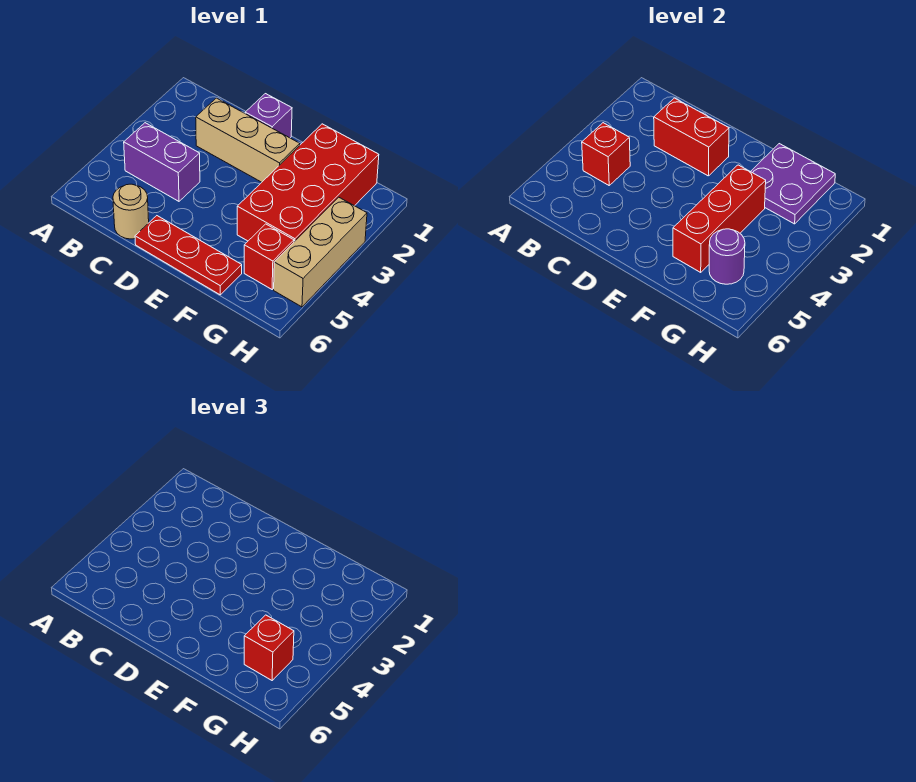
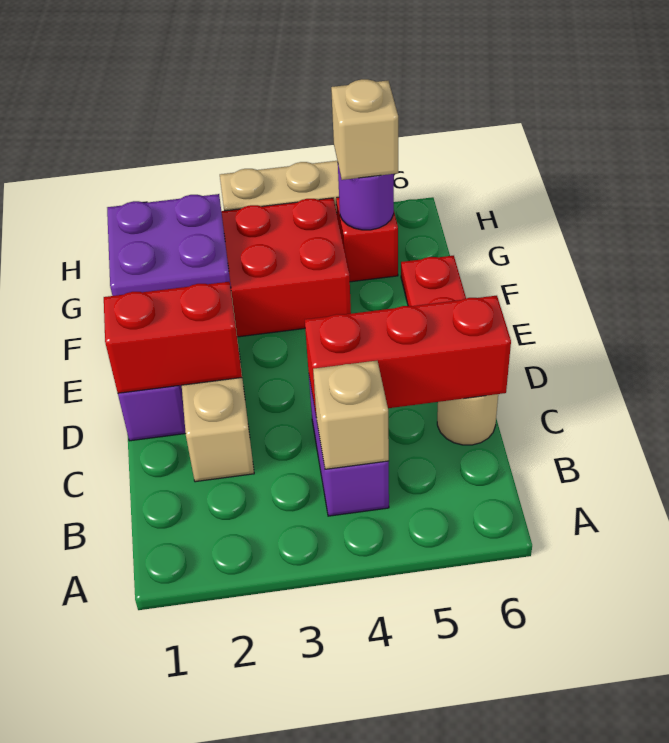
red brick B4 level 2 -> tan brick B4 level 2
red brick C2:D2 level 2 -> red brick D1:D2 level 2
red brick F3:F5 level 2 -> red brick C4:C6 level 2
red brick G5 level 3 -> tan brick G5 level 3

